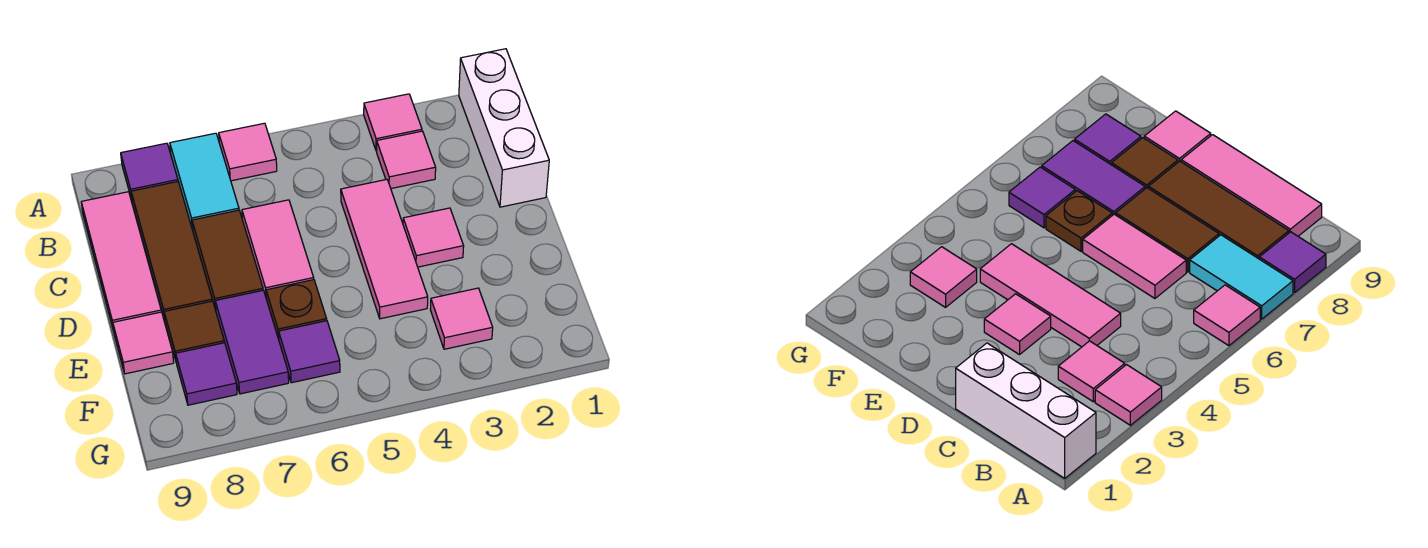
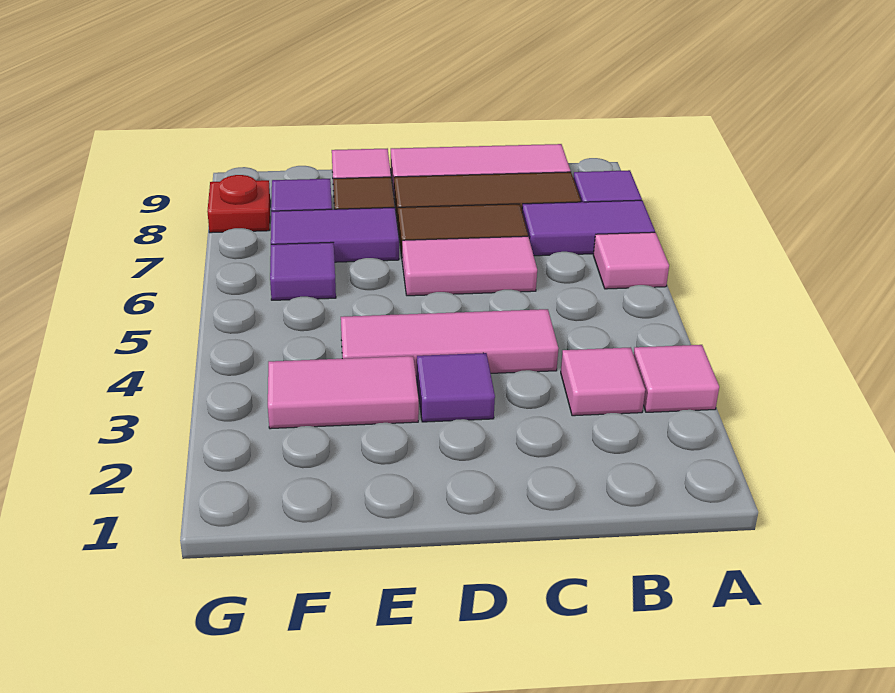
white brick A1:C1 level 1 -> none
cyan tile A7:B7 level 1 -> purple tile A7:B7 level 1
pink tile D3 level 1 -> purple tile D3 level 1
brown plate E6 level 1 -> none
pink tile F3 level 1 -> pink tile E3:F3 level 1
none -> red plate G8 level 1

